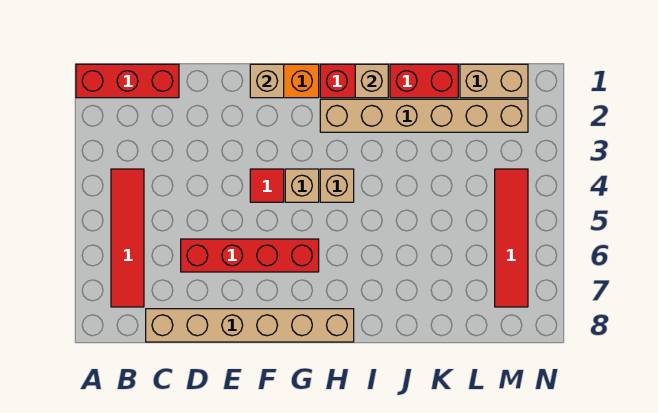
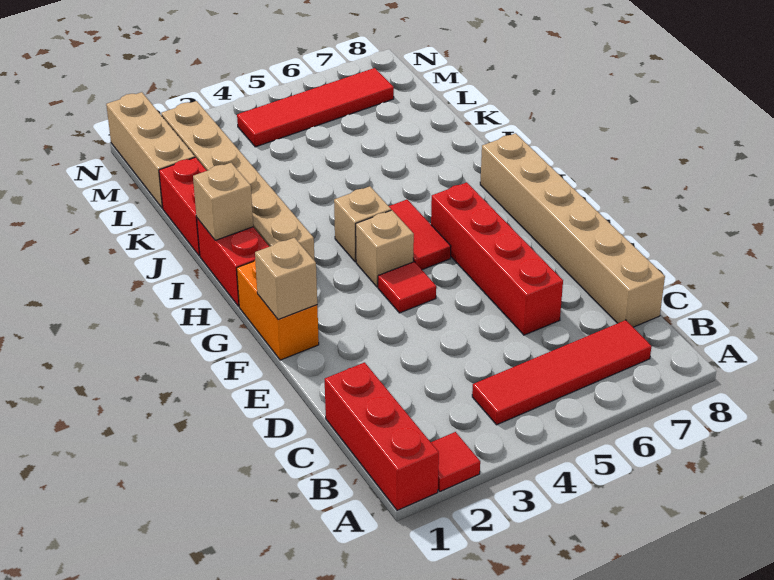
none -> red tile A2 level 1
none -> red tile G5:H5 level 1
tan brick L1:M1 level 1 -> tan brick L1:N1 level 1

